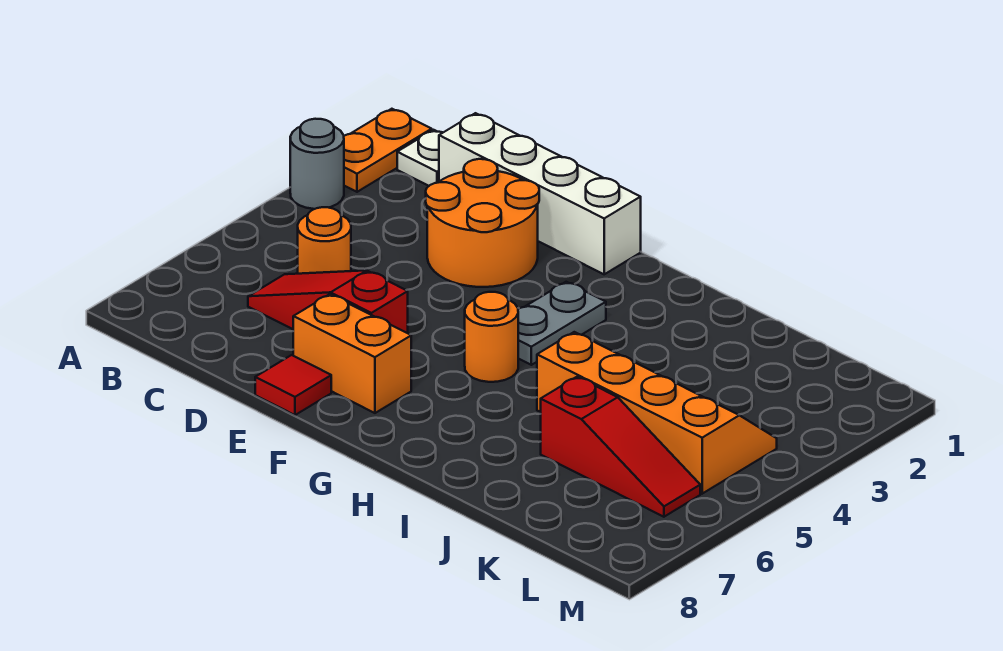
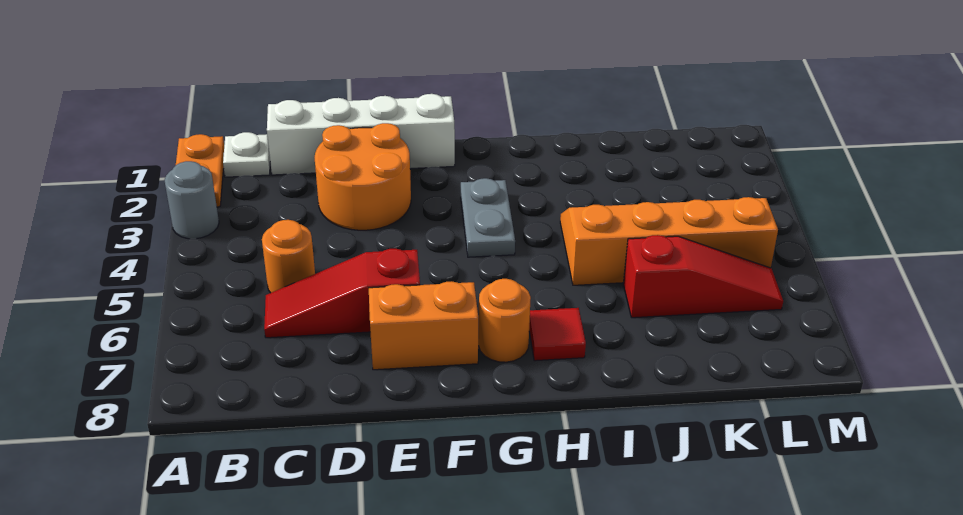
red tile E8 level 1 -> red tile H7 level 1
orange round brick G5 level 1 -> orange round brick G7 level 1

